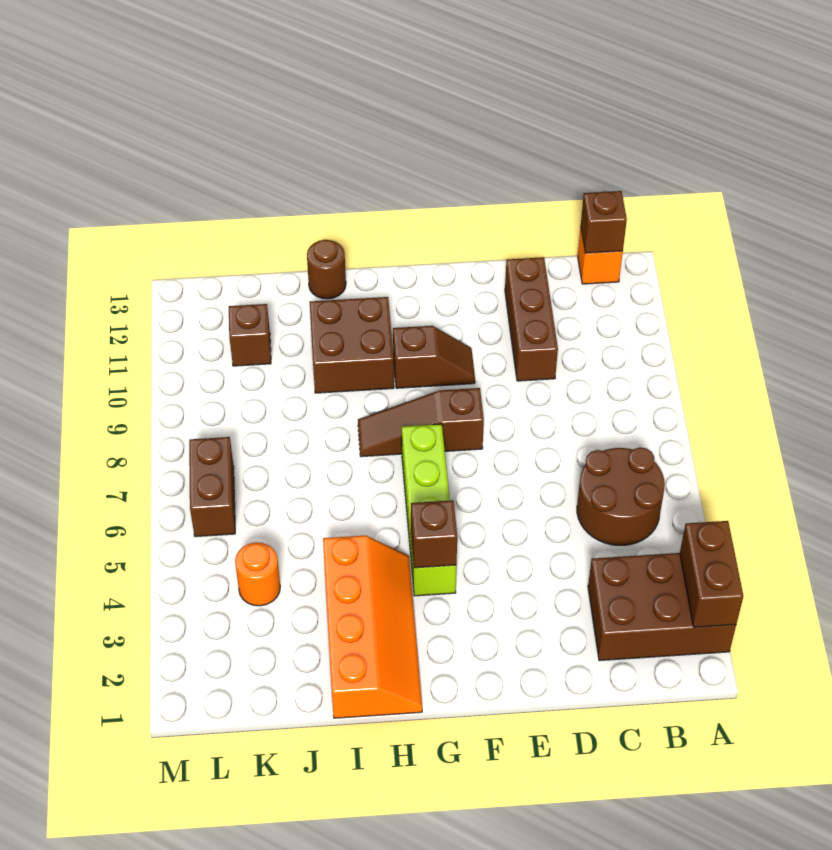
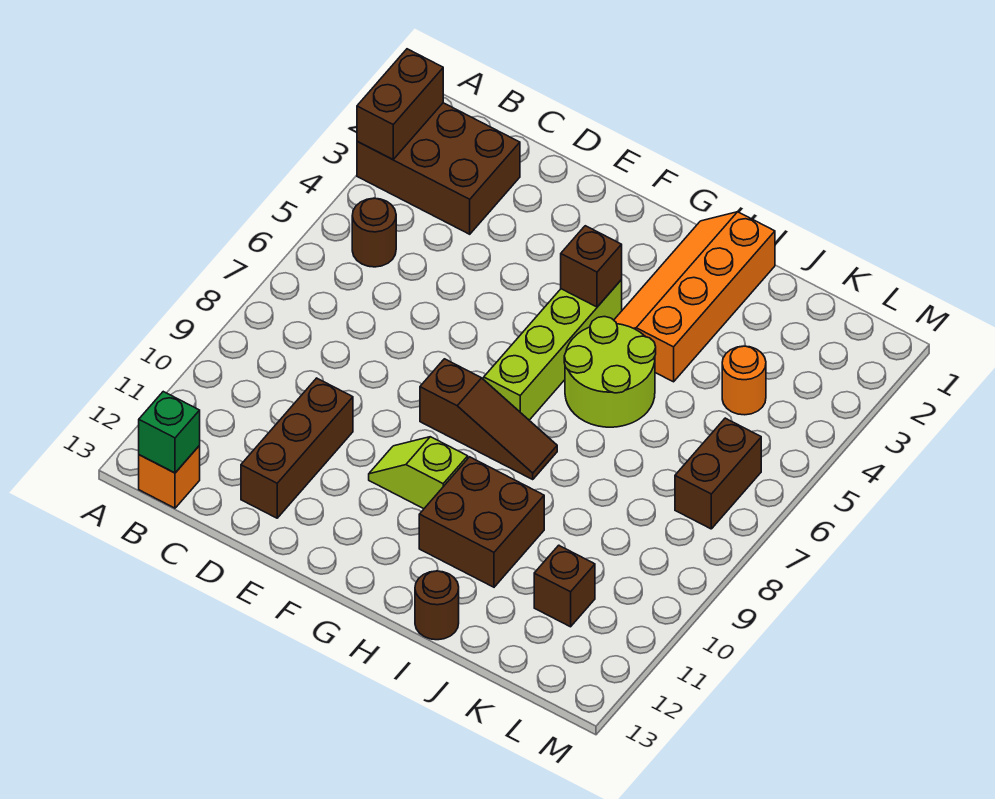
brown round brick B5:C6 level 1 -> brown round brick B5 level 1
brown brick B13 level 2 -> green brick B13 level 2
brown slope F10:G10 level 1 top G -> lime slope F10:G10 level 1 top G
none -> lime round brick H5:I6 level 1

